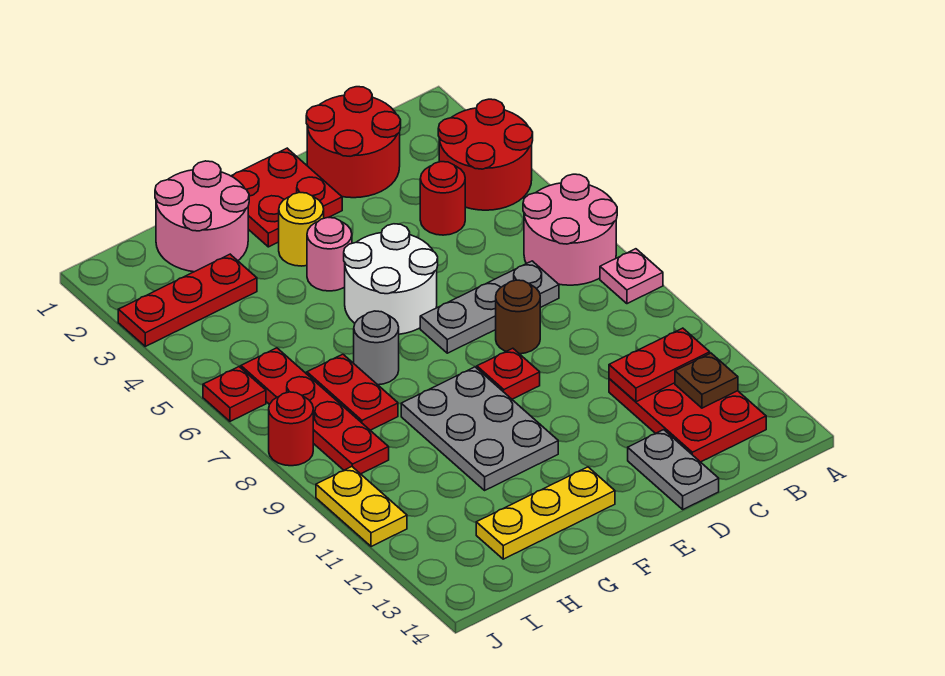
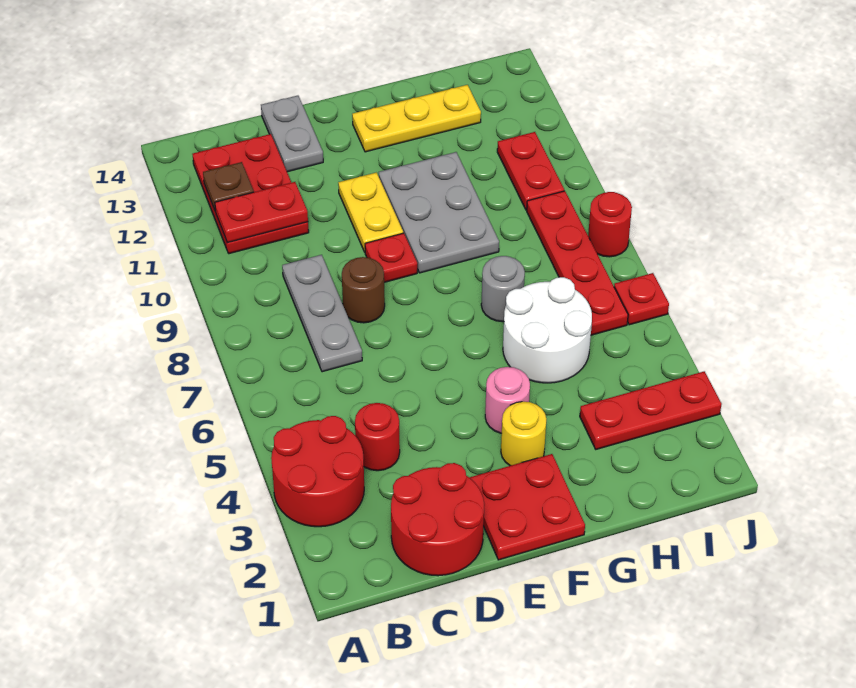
pink round brick A6:B7 level 1 -> none
pink plate A8 level 1 -> none
grey plate C7:E7 level 1 -> grey plate C7:C9 level 1
white round brick E5:F6 level 1 -> white round brick G5:H6 level 1
pink round brick G1:H2 level 1 -> none
red plate H7:H8 level 1 -> red plate I10:I11 level 1
yellow plate J10:J11 level 1 -> yellow plate E10:E11 level 1

